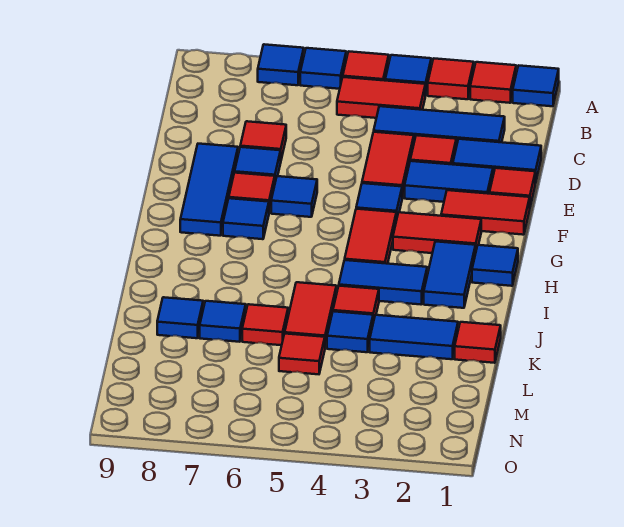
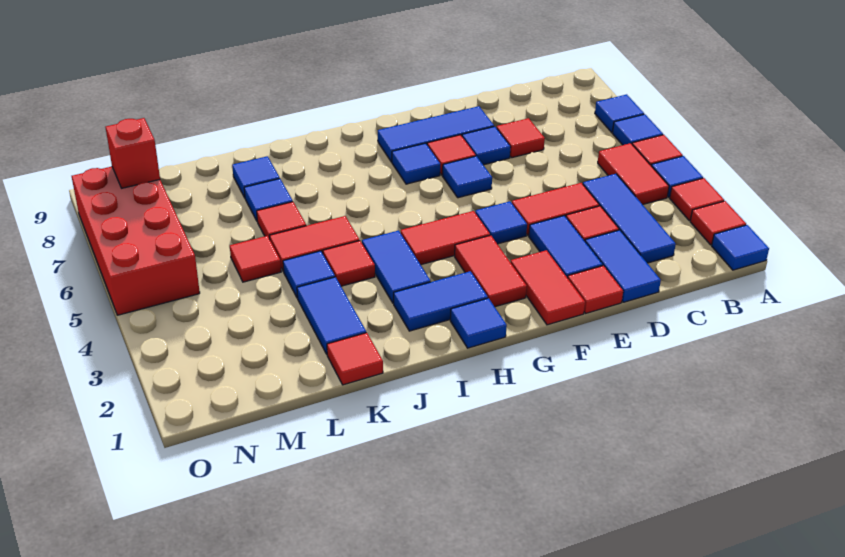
none -> red brick N5:O8 level 1
none -> red brick N8 level 2

